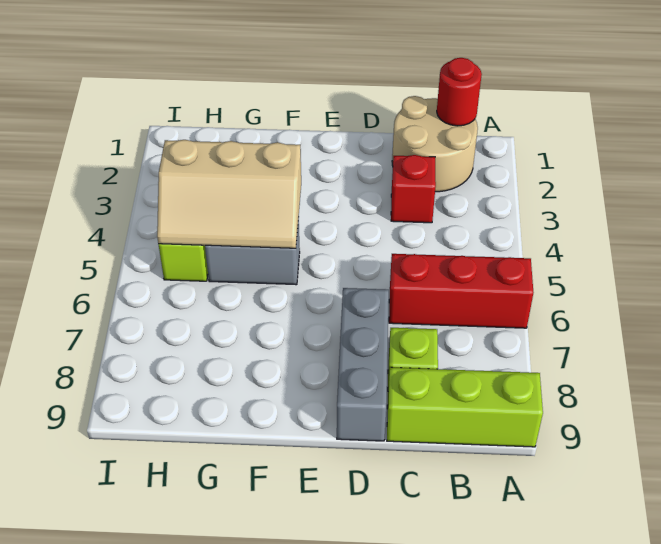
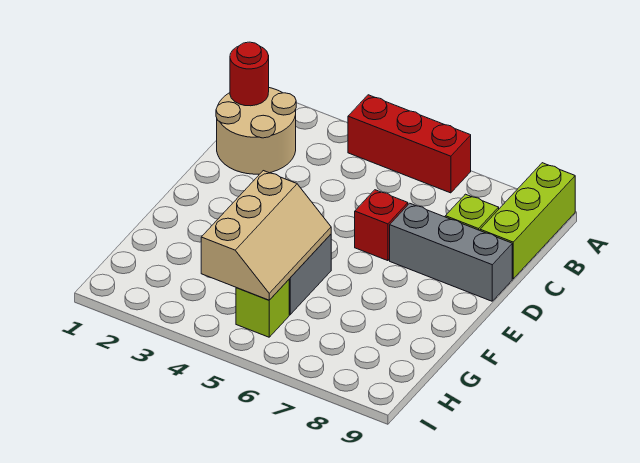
red brick A6:C6 level 1 -> red brick A4:A6 level 1
red brick C3 level 1 -> red brick D6 level 1

